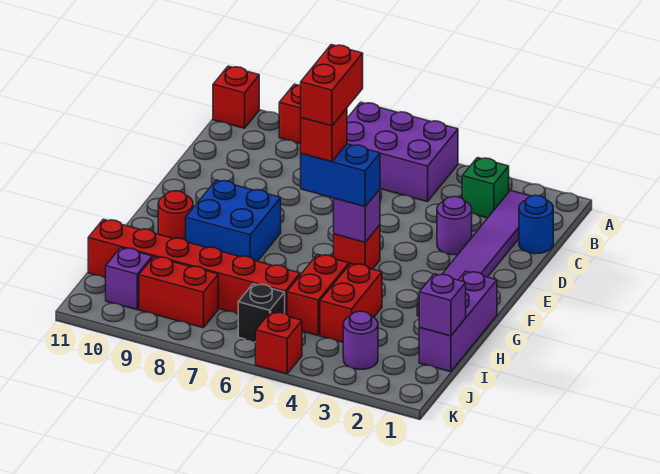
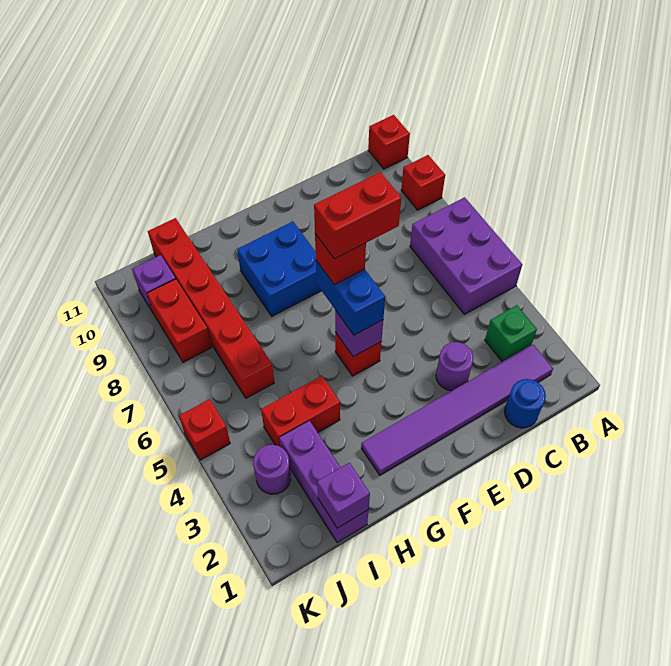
purple brick G1:I1 level 1 -> purple brick I1:I3 level 1
red round brick G10 level 1 -> none
red brick H5:I5 level 1 -> none
black brick J6 level 1 -> none

